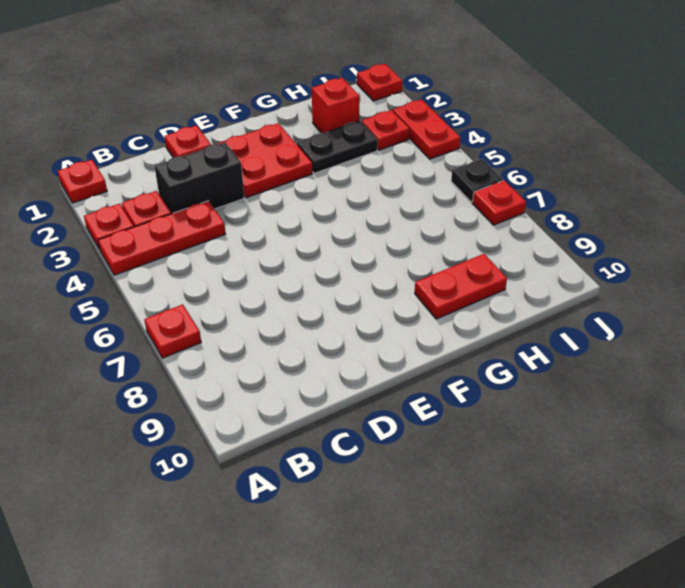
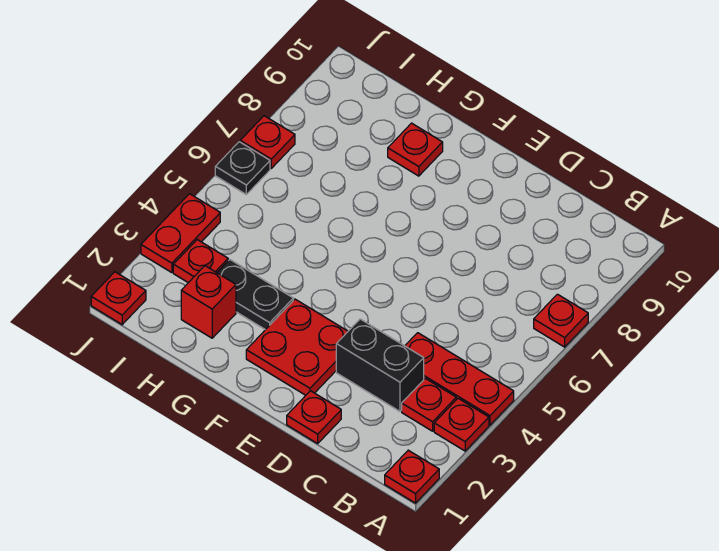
red plate G9:H9 level 1 -> red plate G9 level 1

